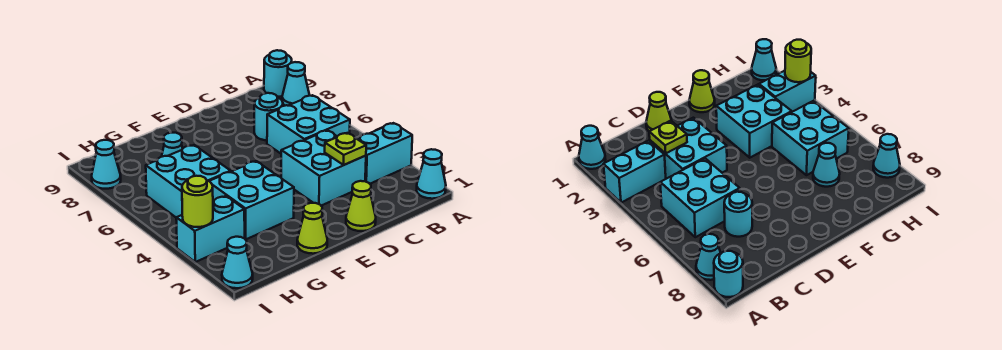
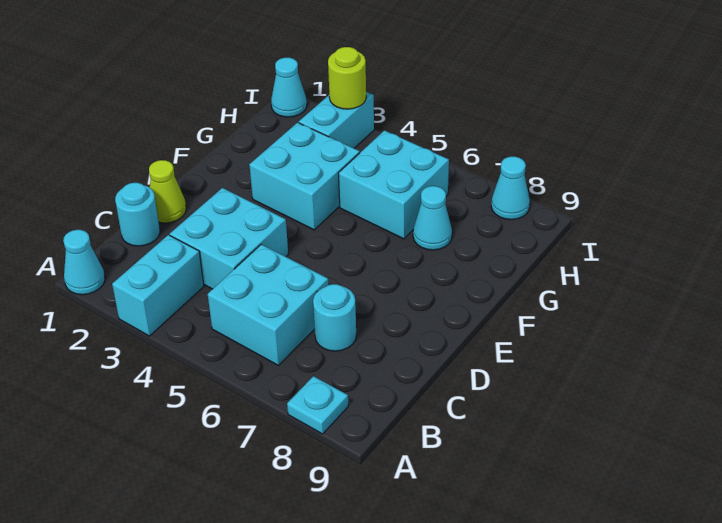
cyan cone A8 level 1 -> cyan plate A8 level 1
cyan round brick A9 level 1 -> cyan round brick C1 level 1
lime plate C3 level 2 -> none
lime cone F1 level 1 -> none

